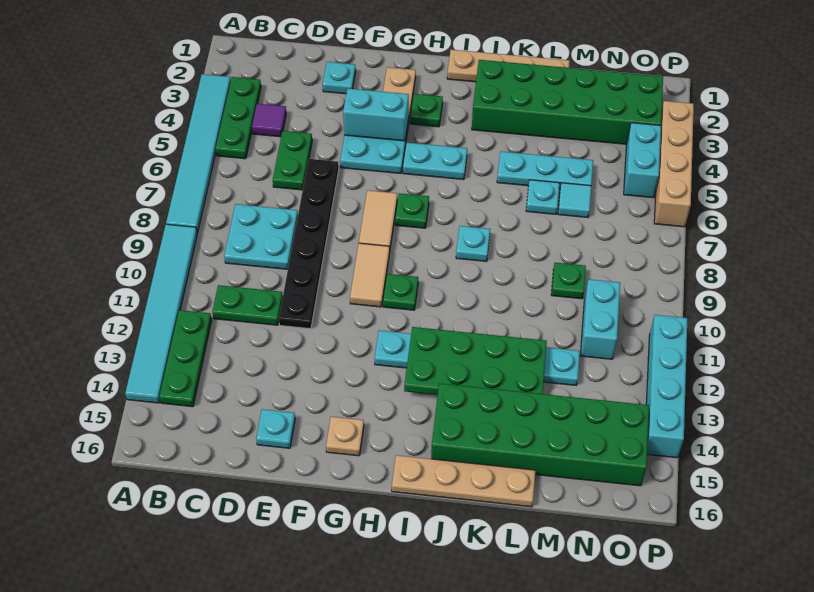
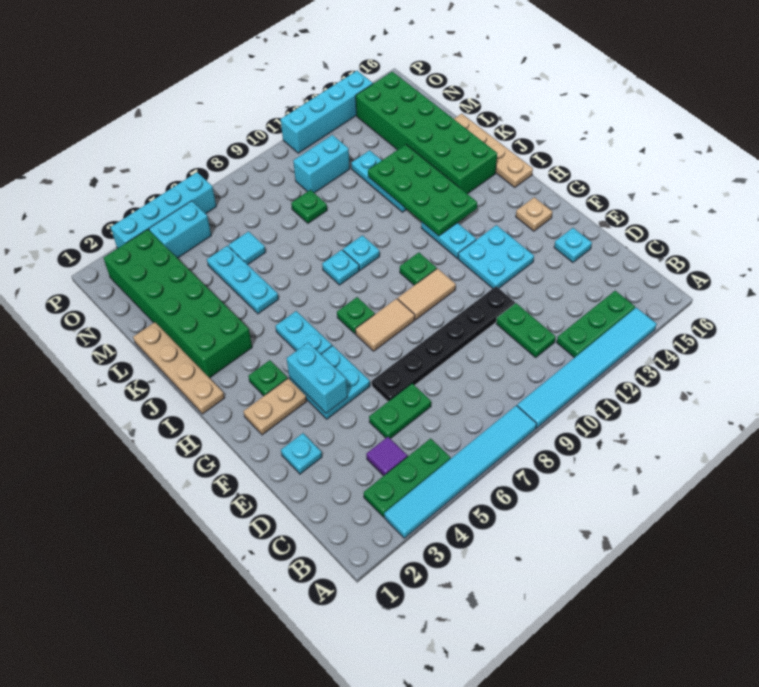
cyan plate C8:D9 level 1 -> cyan plate F12:G13 level 1
cyan plate L6 level 1 -> cyan plate J9 level 1
tan brick P3:P6 level 1 -> cyan brick P3:P6 level 1

